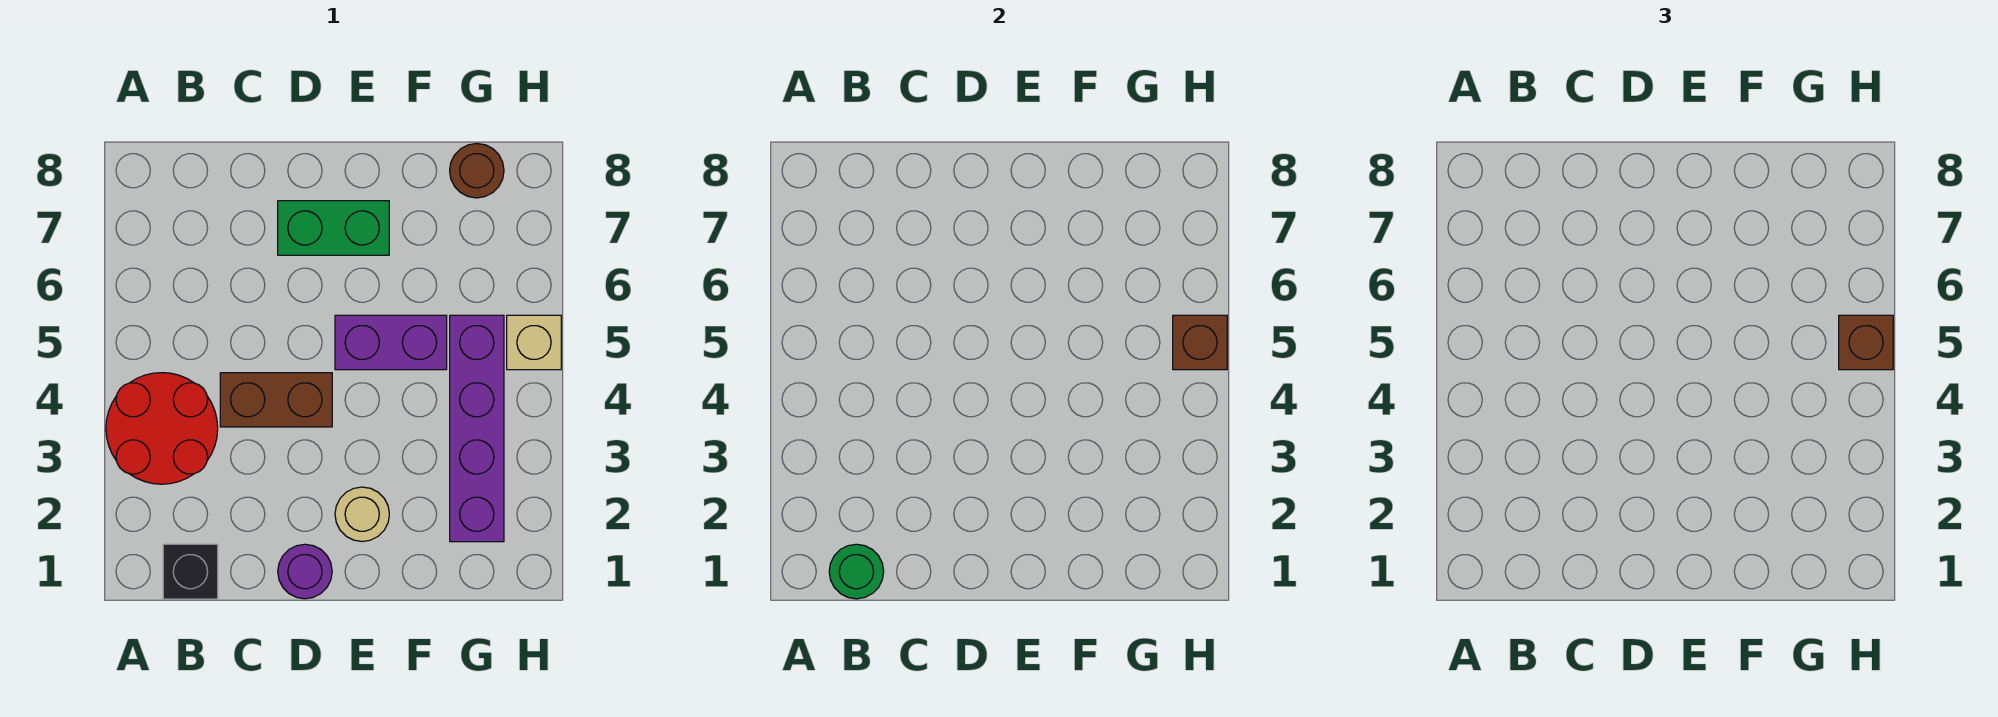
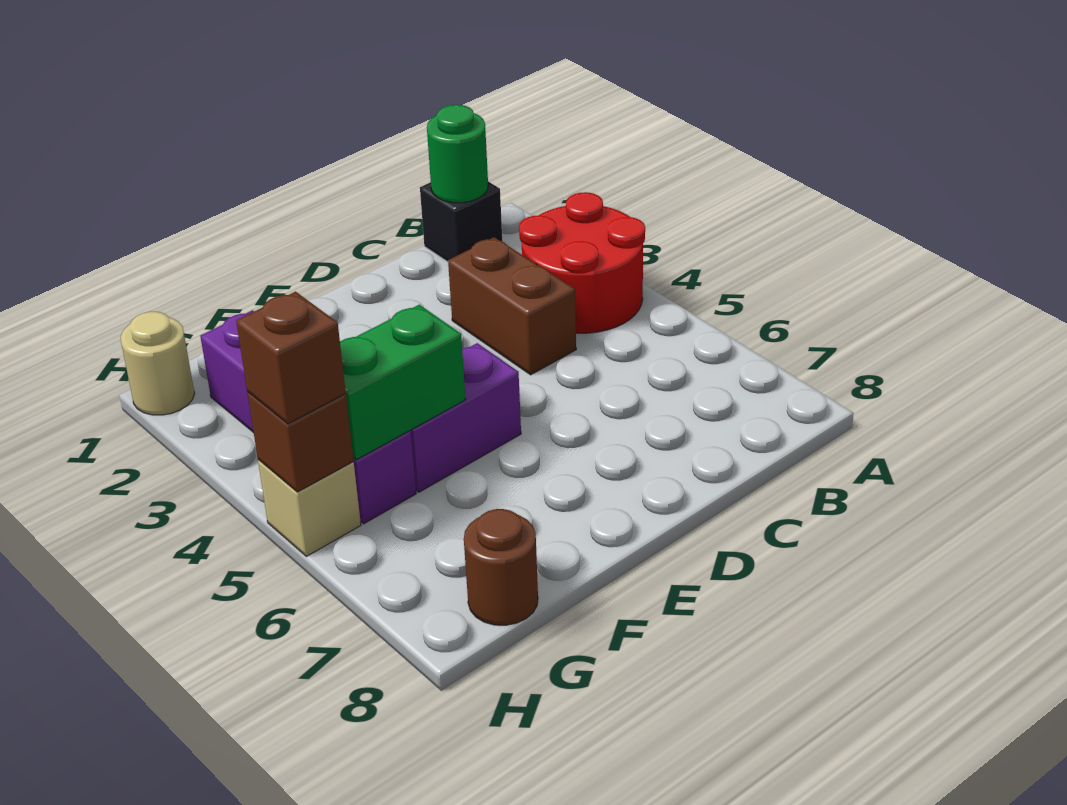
brown brick C4:D4 level 1 -> brown brick C3:C4 level 1
purple round brick D1 level 1 -> none
green brick D7:E7 level 1 -> green brick F5:G5 level 2
tan round brick E2 level 1 -> tan round brick H1 level 1

